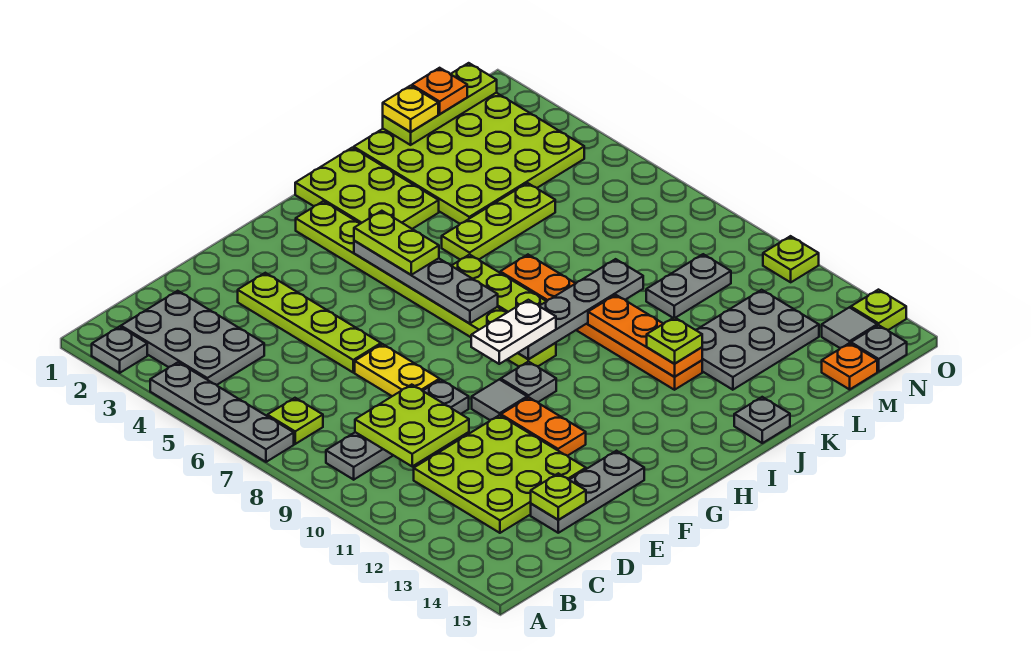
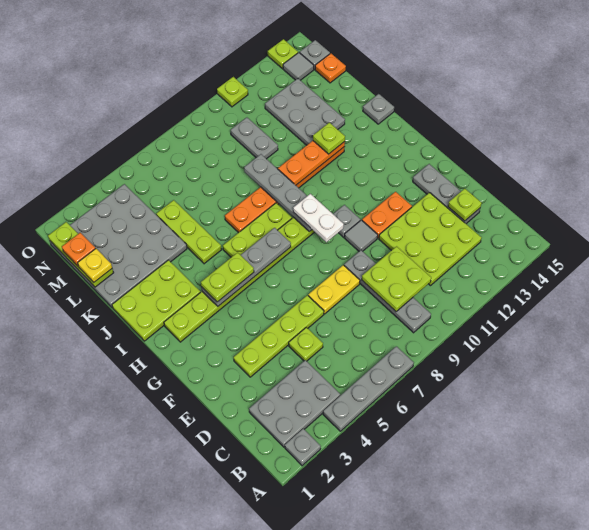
lime plate B7 level 1 -> lime plate D5 level 1
lime plate K1:N4 level 1 -> grey plate K1:N4 level 1

